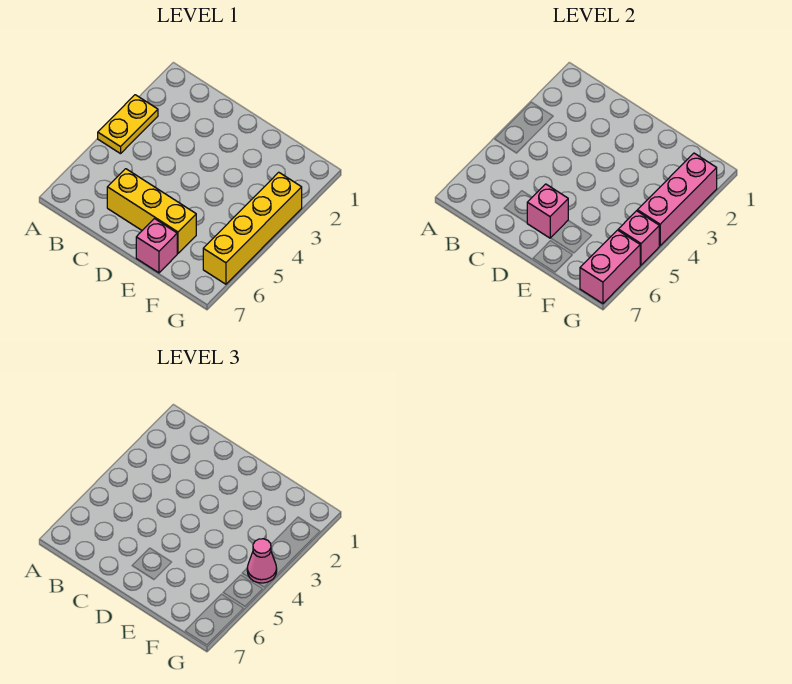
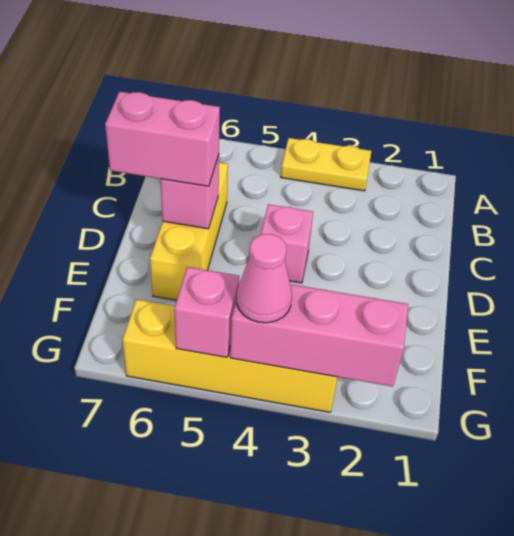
pink brick E7 level 1 -> pink brick D4 level 1
pink brick G6:G7 level 2 -> pink brick D6:D7 level 3

